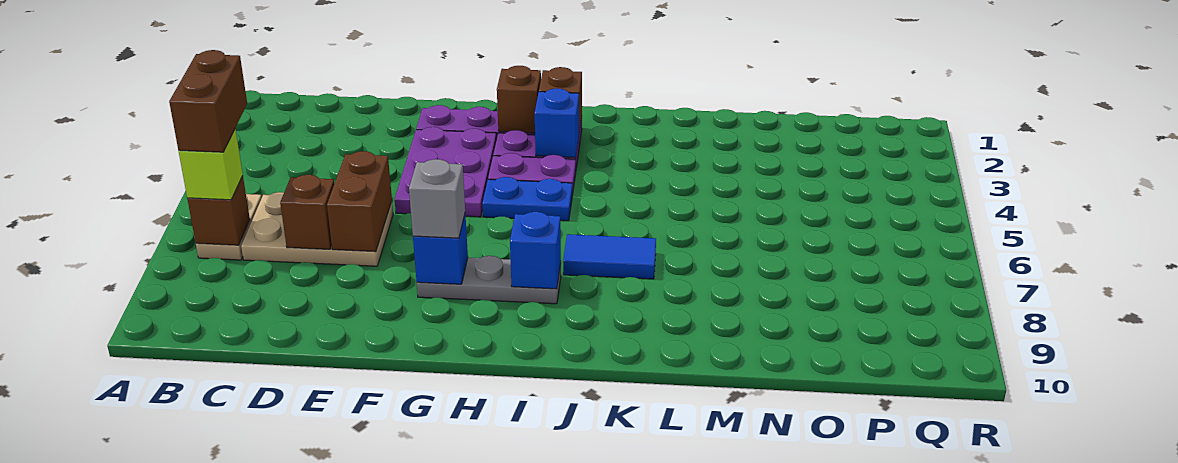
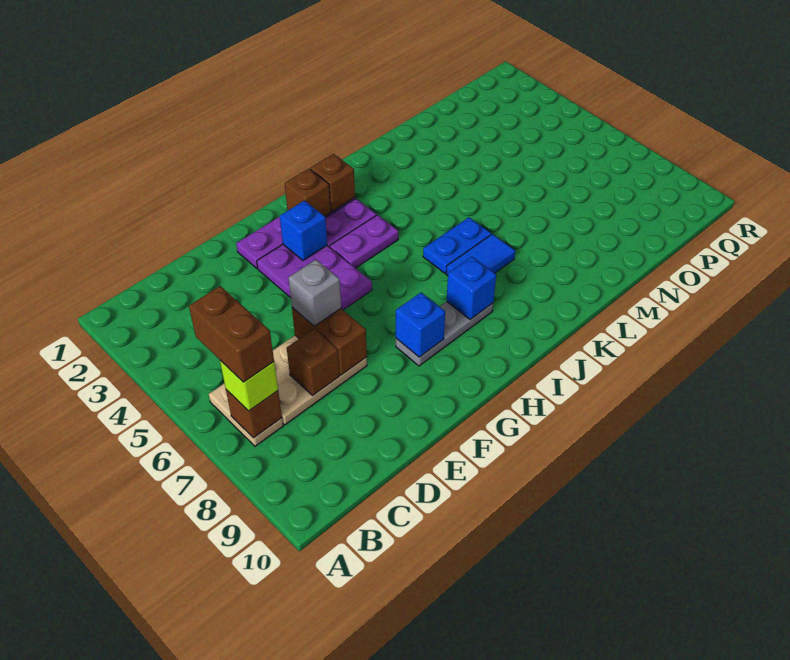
grey brick G8 level 3 -> grey brick E6 level 3
blue plate H5:I5 level 1 -> blue plate J6:K6 level 1
blue brick I3 level 2 -> blue brick G3 level 2

